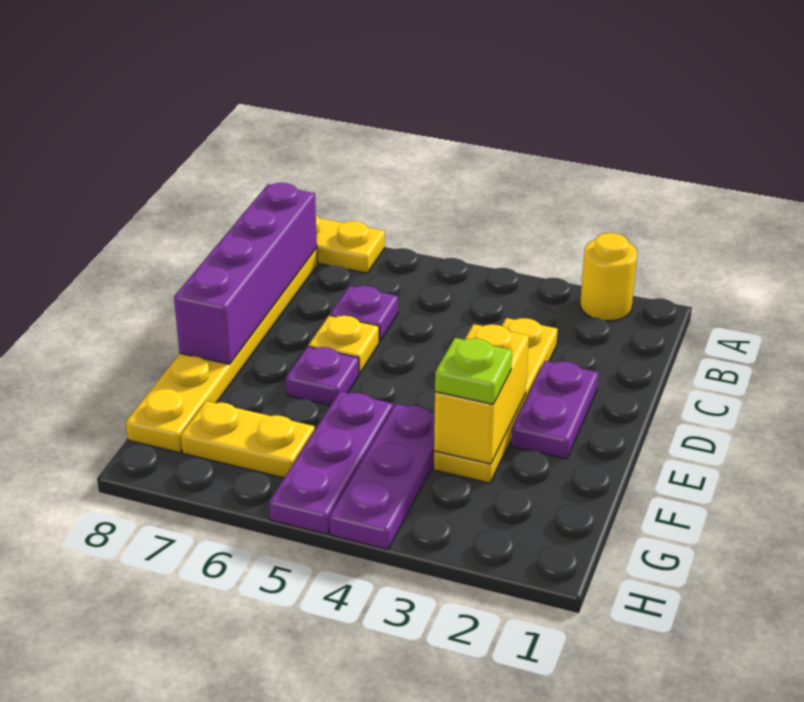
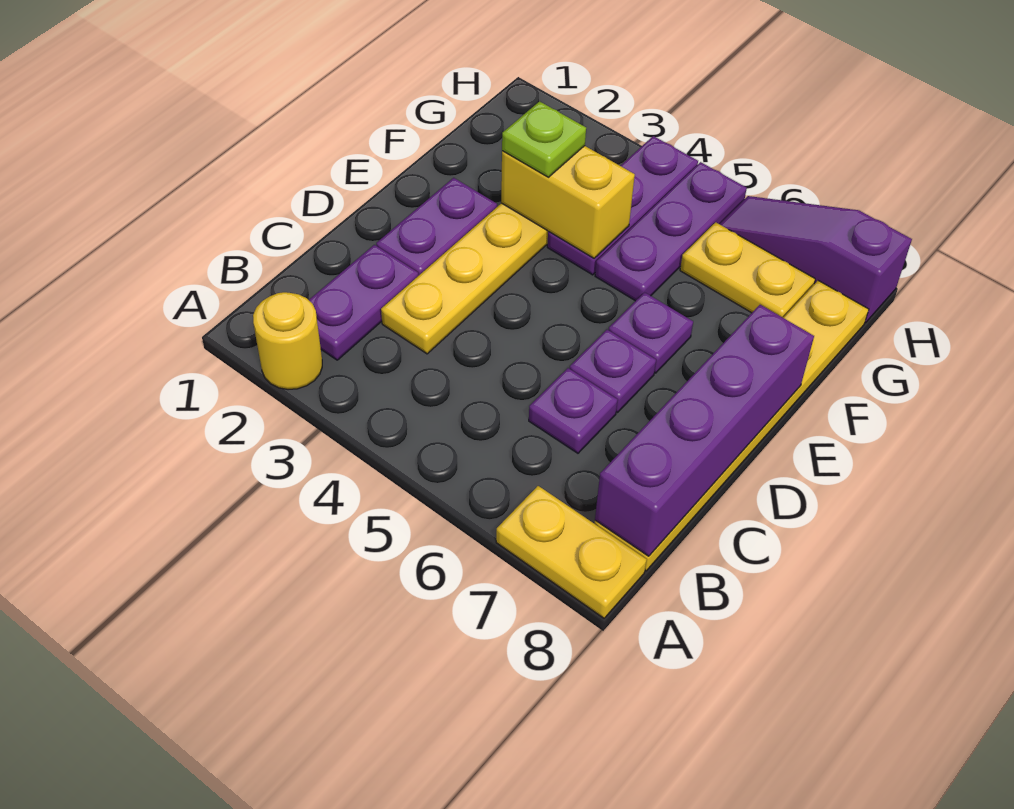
none -> purple plate B2:C2 level 1
yellow plate D6 level 1 -> purple plate D6 level 1
yellow brick E3:F3 level 2 -> yellow brick F3:F4 level 2
none -> purple slope H6:H8 level 1 top 8

